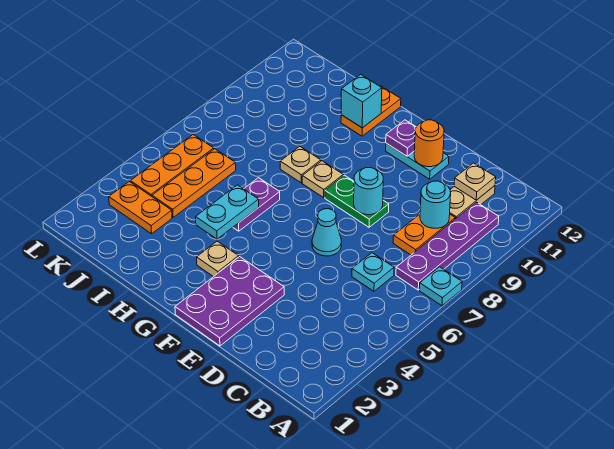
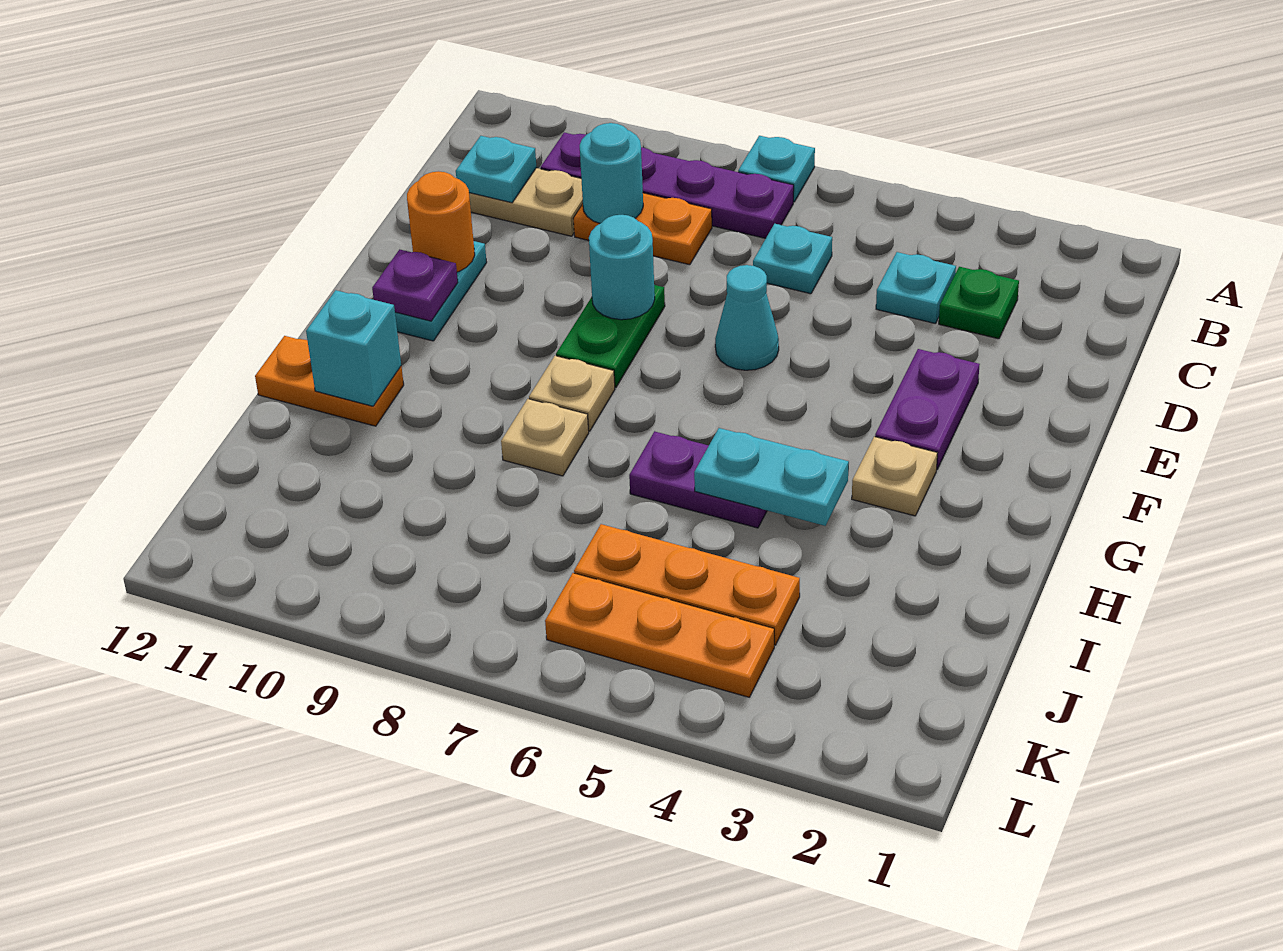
none -> green plate C3 level 1
none -> cyan plate C4 level 1
tan plate C11 level 2 -> cyan plate C11 level 2
purple plate E1:F3 level 1 -> purple plate E3:F3 level 1
orange plate J3:K3 level 1 -> none

